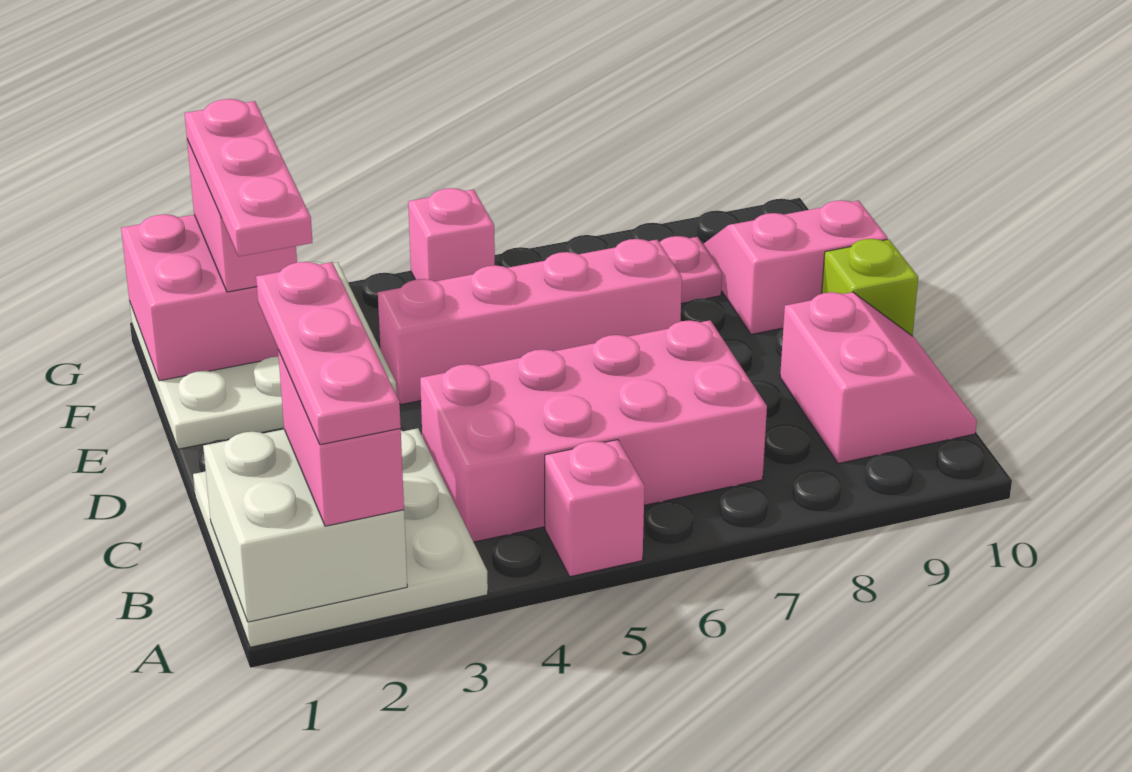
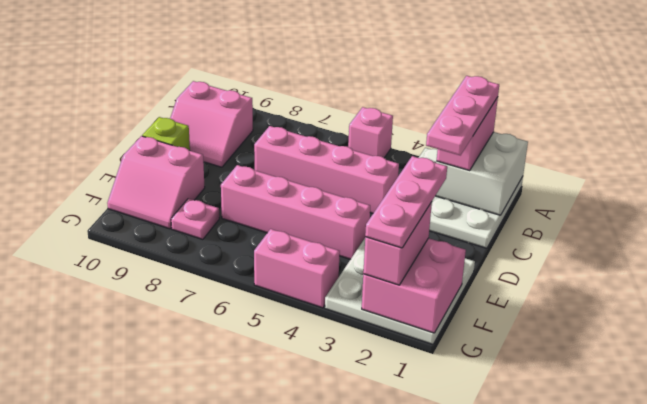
pink brick B4:C7 level 1 -> pink brick C4:C7 level 1
pink slope B9:C10 level 1 top 9 -> pink slope B9:C10 level 1 top B
pink brick G5 level 1 -> pink brick G4:G5 level 1

